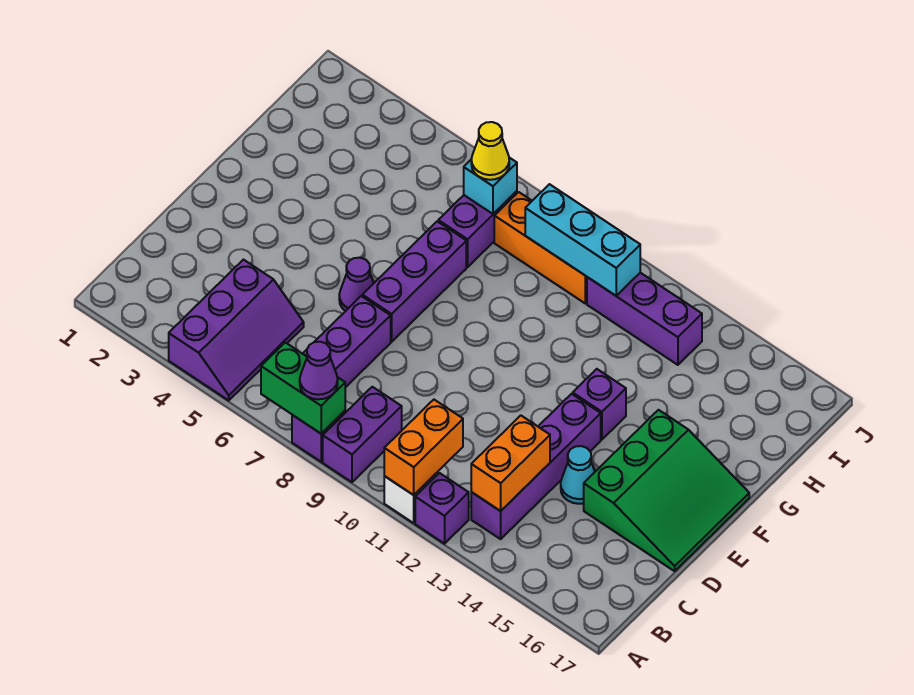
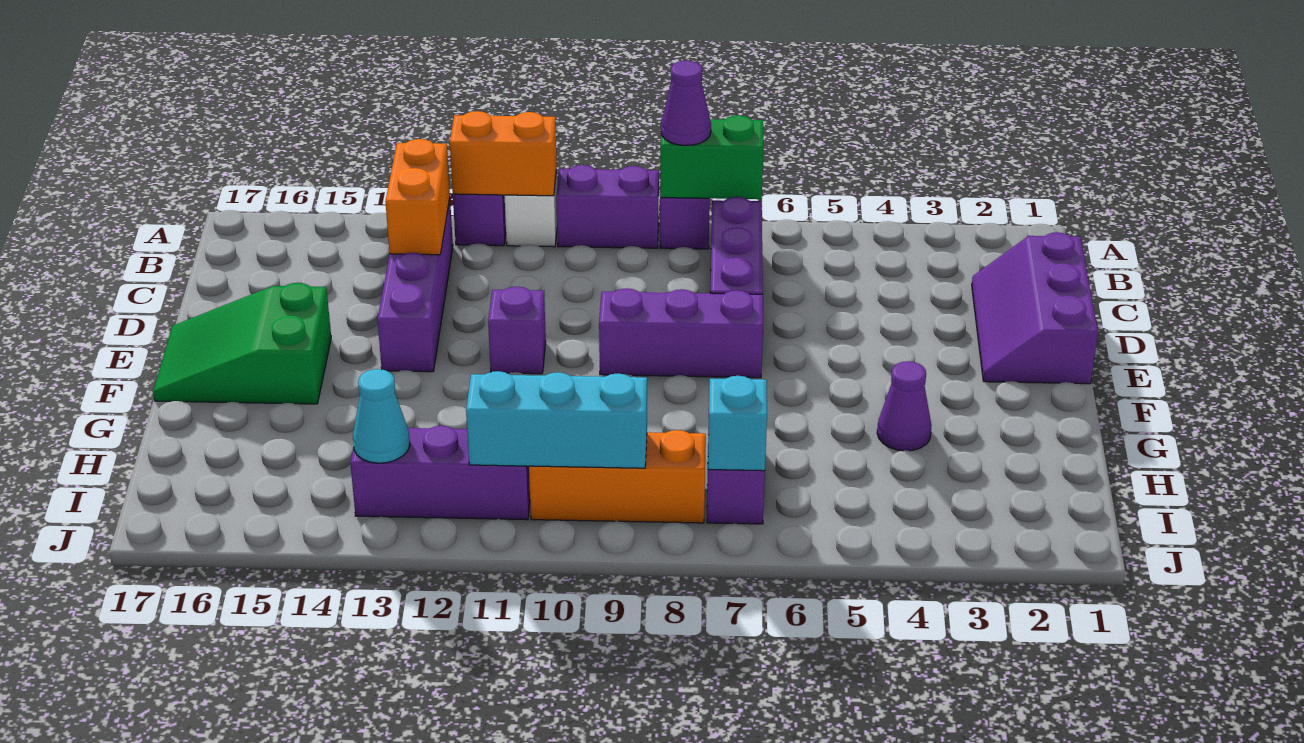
purple slope A4:C5 level 1 top 4 -> purple slope C1:E2 level 1 top 1
purple brick A9:B9 level 1 -> purple brick A9:A10 level 1
orange brick A11:B11 level 2 -> orange brick A11:A12 level 2
cyan cone D14 level 1 -> cyan cone I13 level 2
green slope D15:F17 level 1 top 15 -> green slope E15:F17 level 1 top 15
purple cone E6 level 1 -> purple cone G4 level 1
purple brick E7:G7 level 1 -> purple brick E7:E9 level 1
purple brick F13 level 1 -> purple brick E11 level 1
yellow cone I7 level 3 -> none

